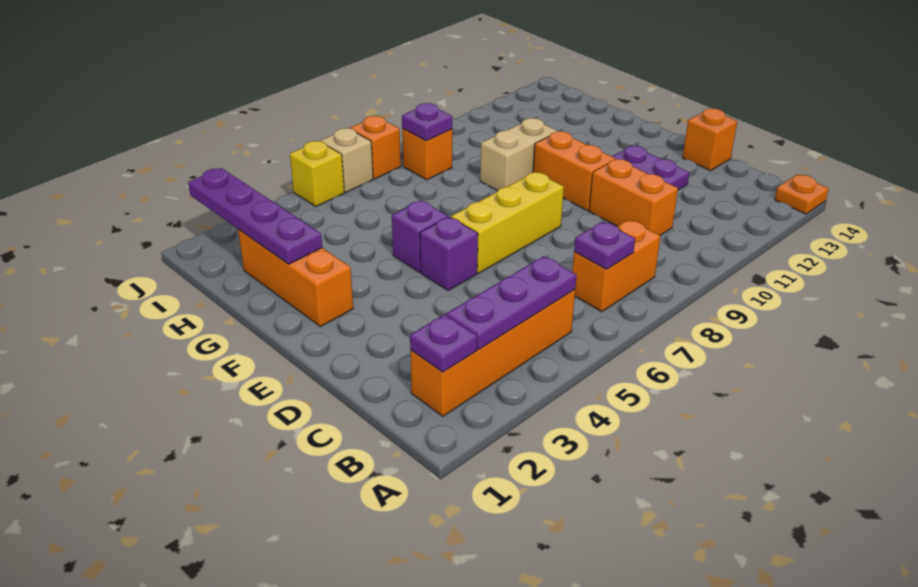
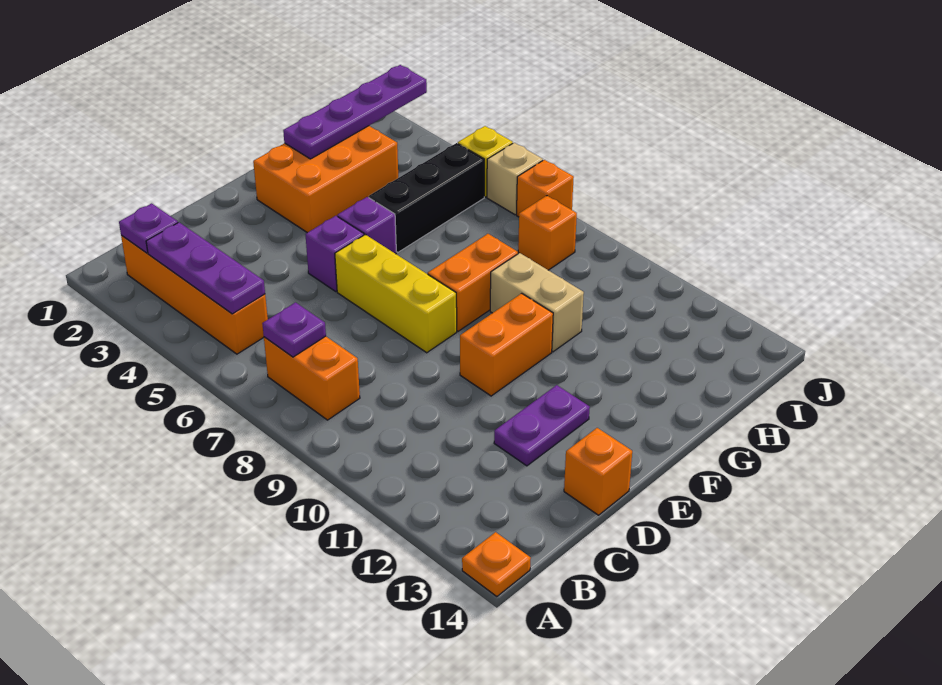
orange brick C10:D10 level 1 -> orange brick F8:G8 level 1
orange brick F2:H2 level 1 -> orange brick F2:H3 level 1
none -> black brick G5:I5 level 1
purple plate I8 level 2 -> none

